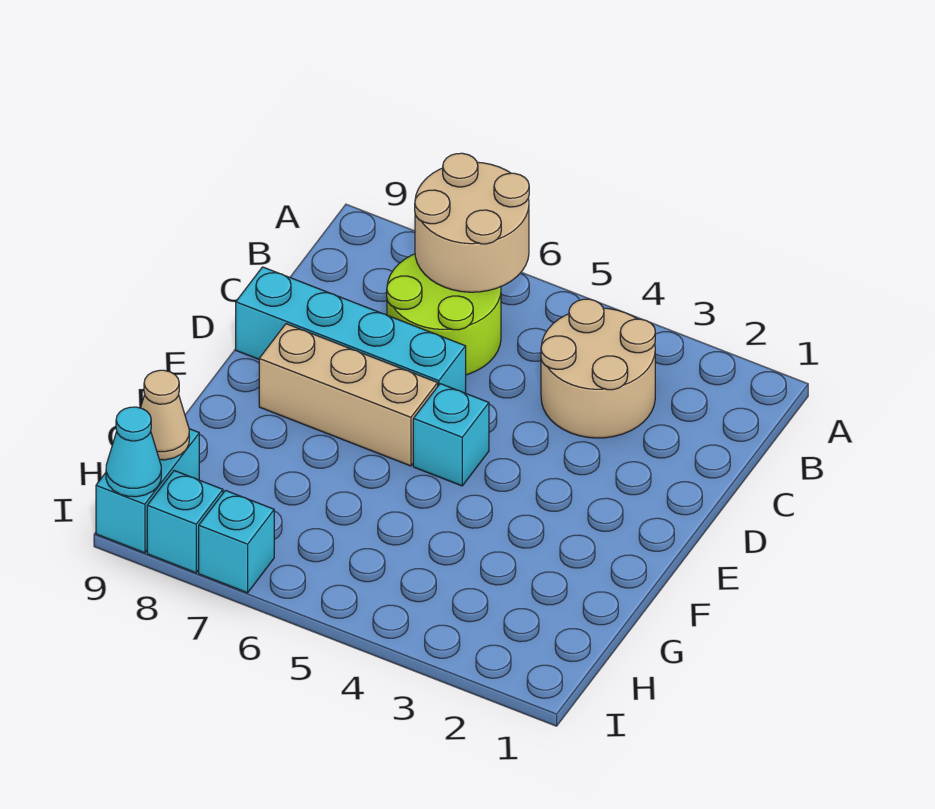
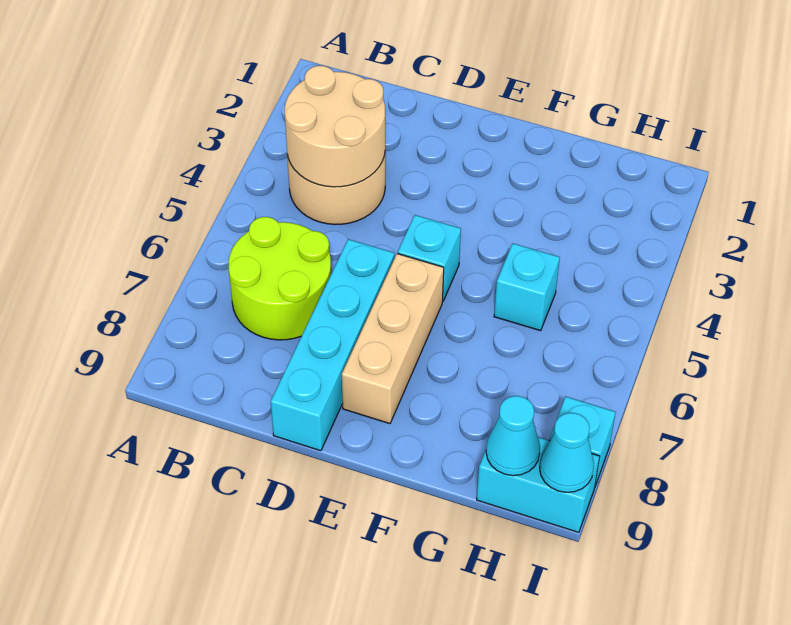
tan round brick A6:B7 level 2 -> tan round brick B3:C4 level 2
tan cone H9 level 2 -> cyan cone H9 level 2
cyan brick I7 level 1 -> cyan brick G5 level 1

